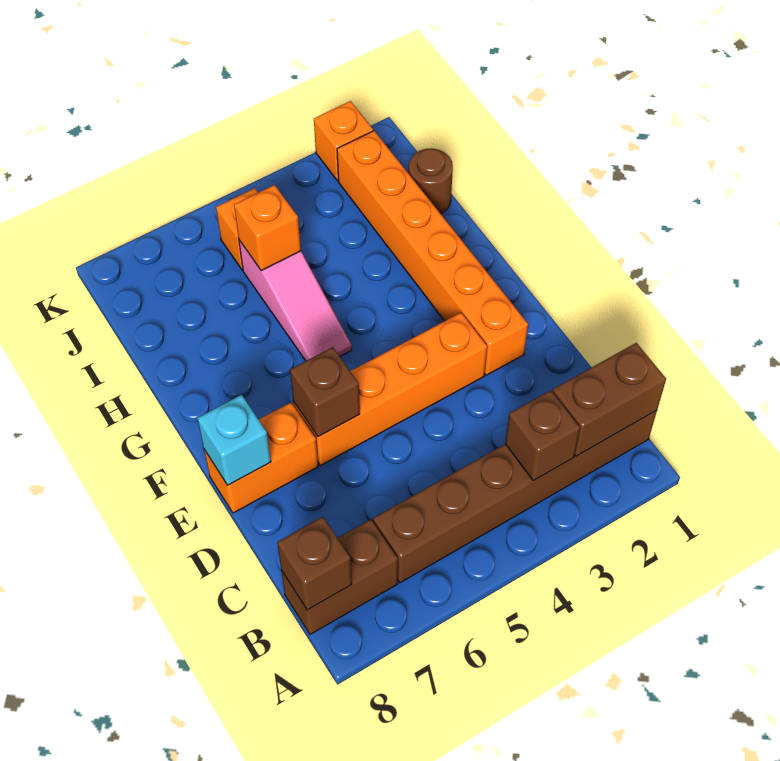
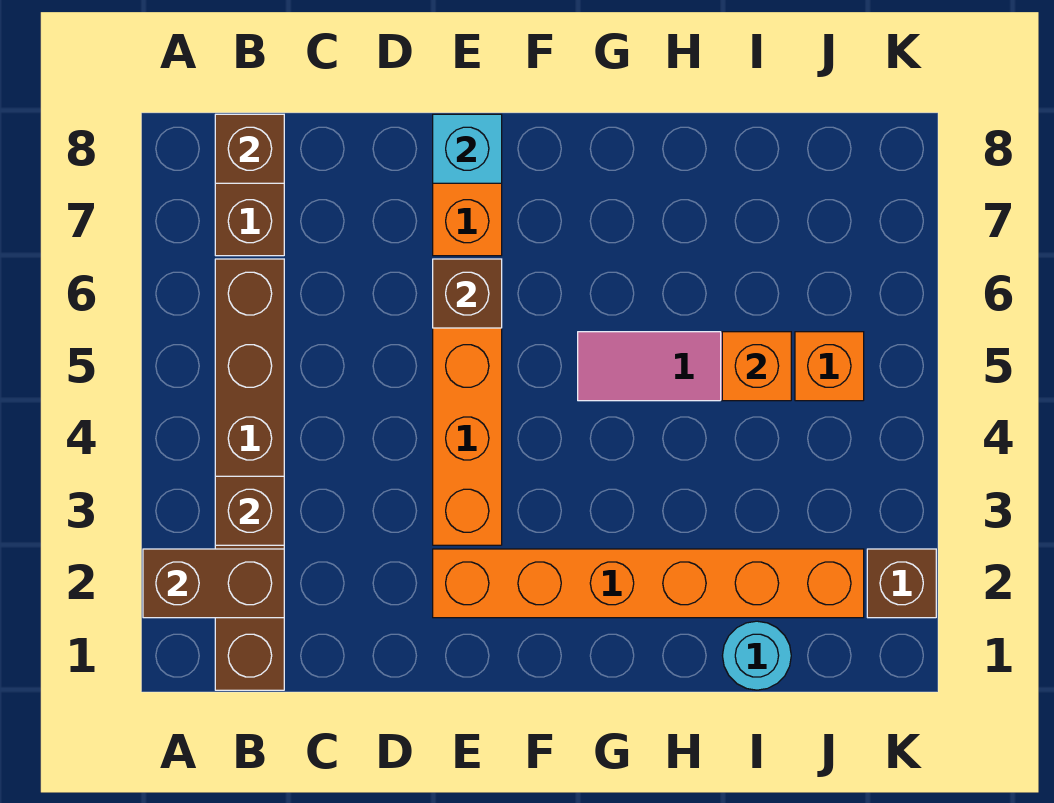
brown brick B1:B2 level 2 -> brown brick A2:B2 level 2
brown round brick I1 level 1 -> cyan round brick I1 level 1
orange brick K2 level 1 -> brown brick K2 level 1

